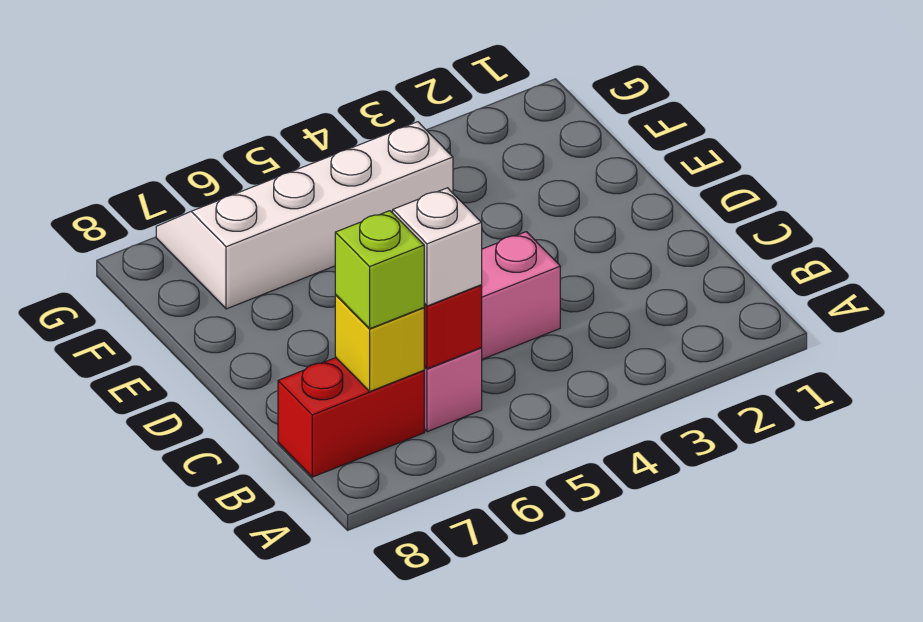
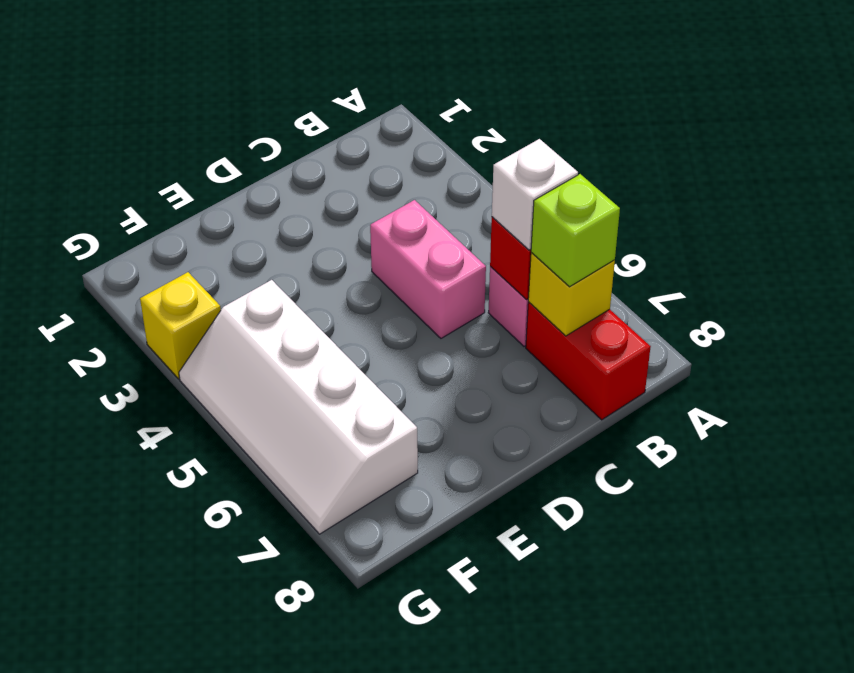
none -> yellow brick G3 level 1

